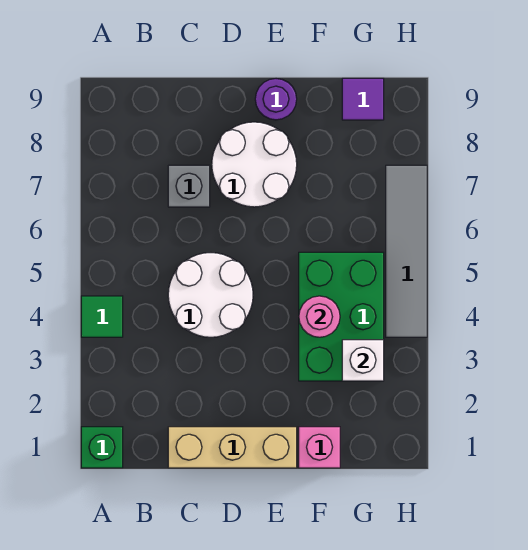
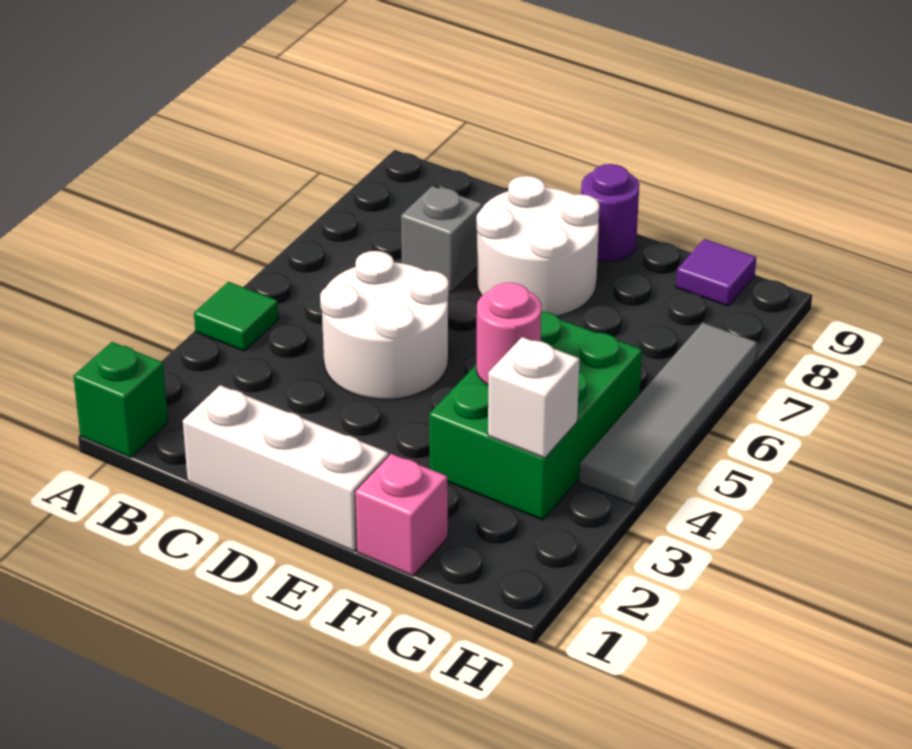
tan brick C1:E1 level 1 -> white brick C1:E1 level 1

